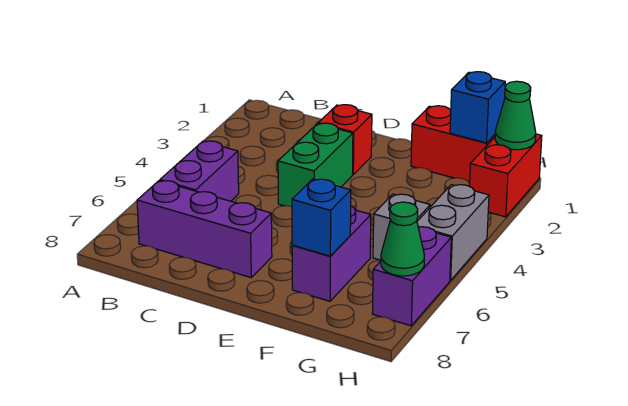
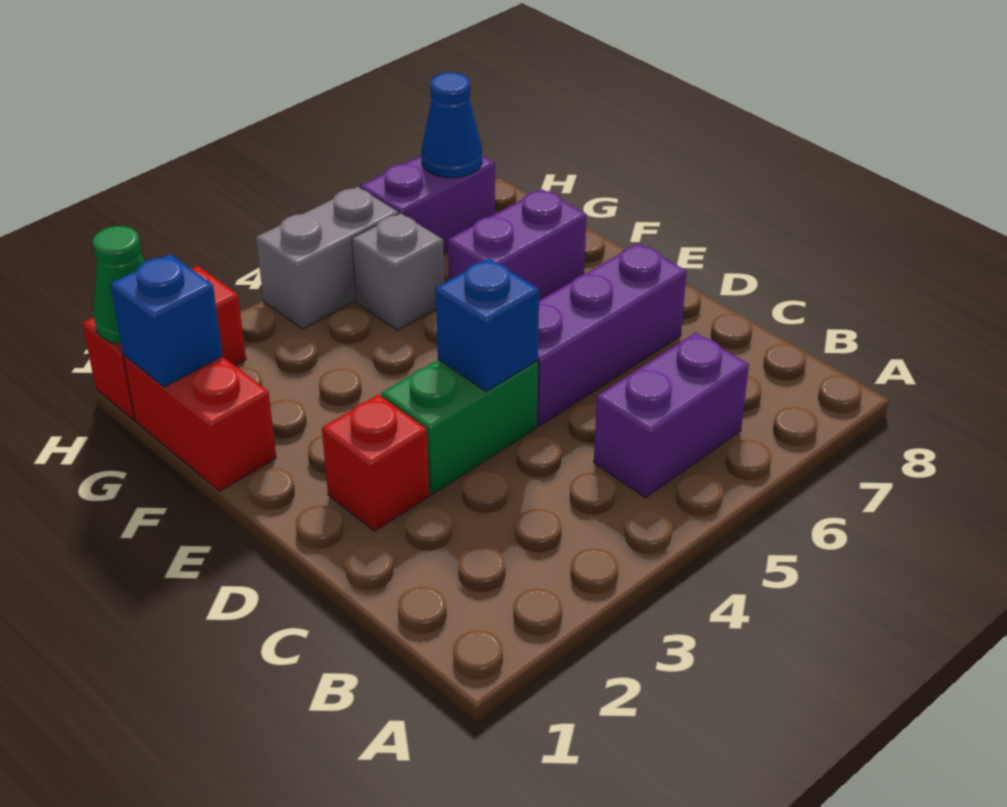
purple brick B7:D7 level 1 -> purple brick D5:D7 level 1
blue brick F7 level 2 -> blue brick D4 level 2
green cone H7 level 2 -> blue cone H7 level 2

